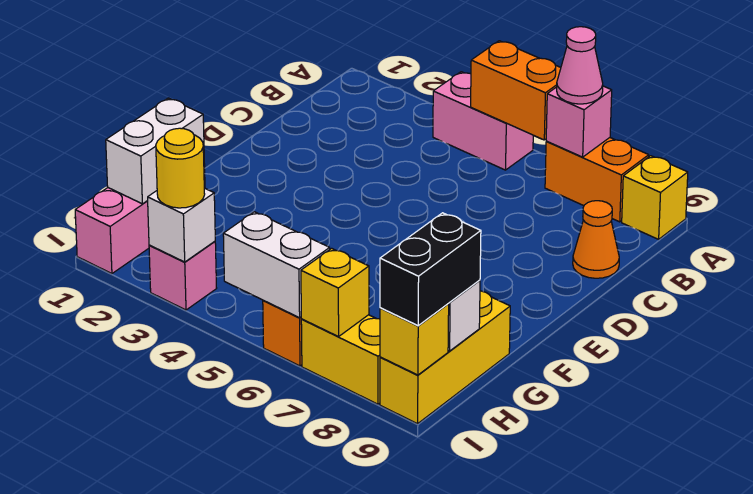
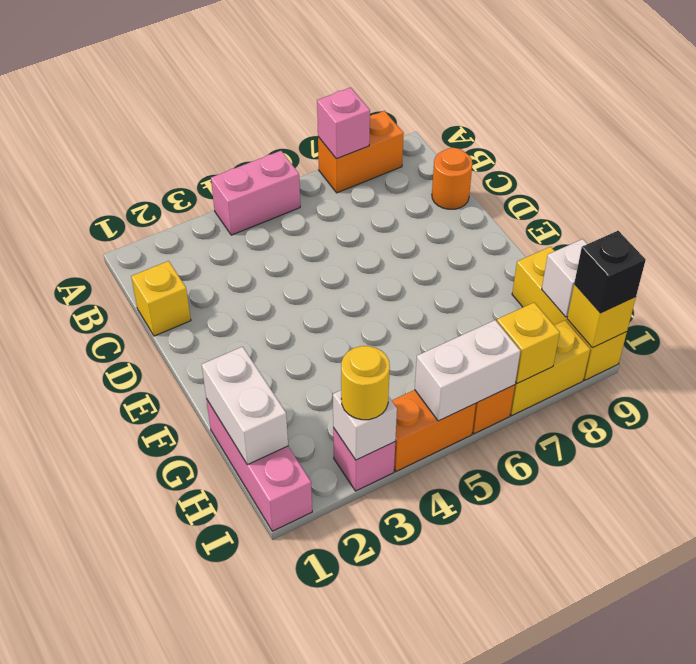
orange brick A5:A6 level 2 -> orange brick I4:I5 level 1
pink cone A7 level 3 -> none
yellow brick A9 level 1 -> yellow brick C1 level 1
orange cone C9 level 1 -> orange round brick C9 level 1
black brick H9:I9 level 3 -> black brick I9 level 3

